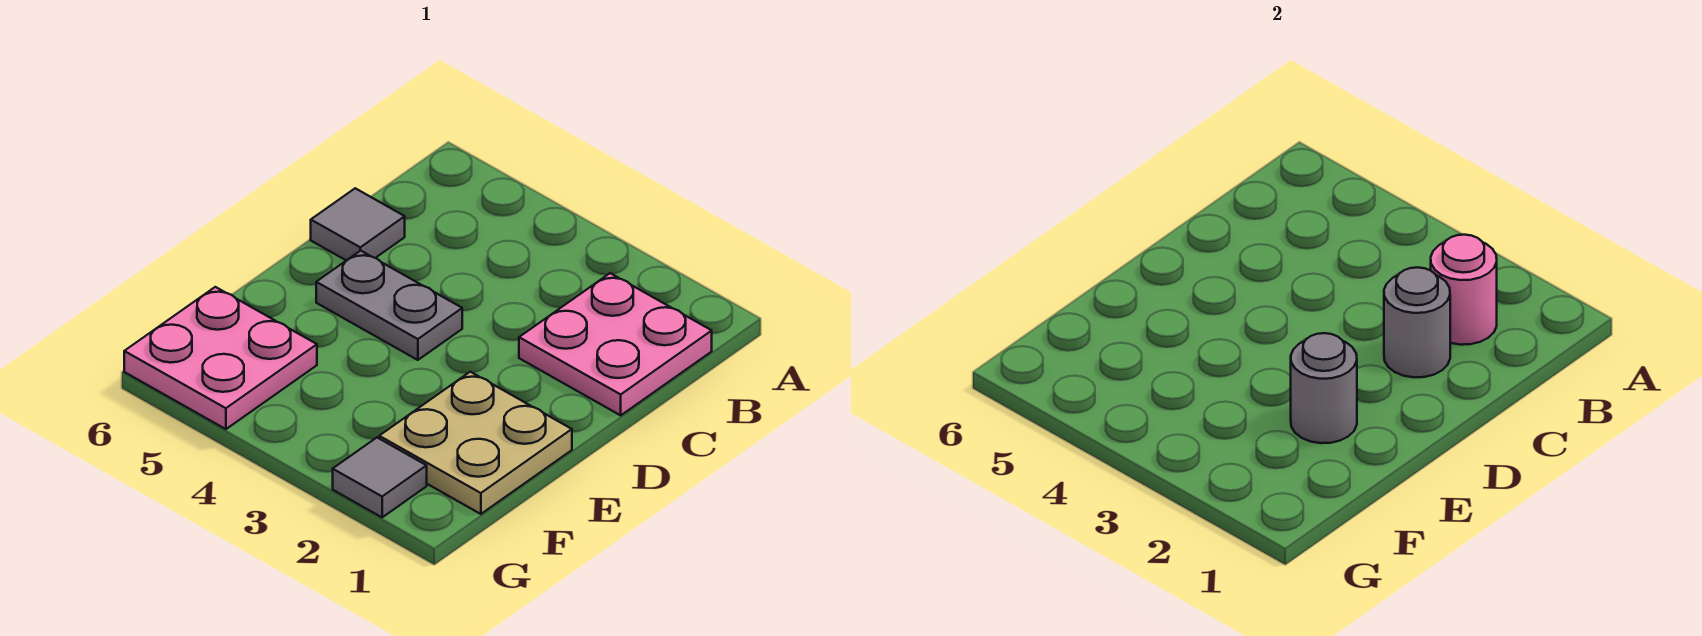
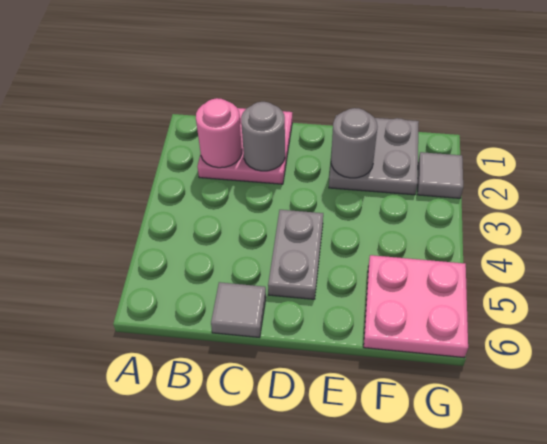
tan plate E1:F2 level 1 -> grey plate E1:F2 level 1

